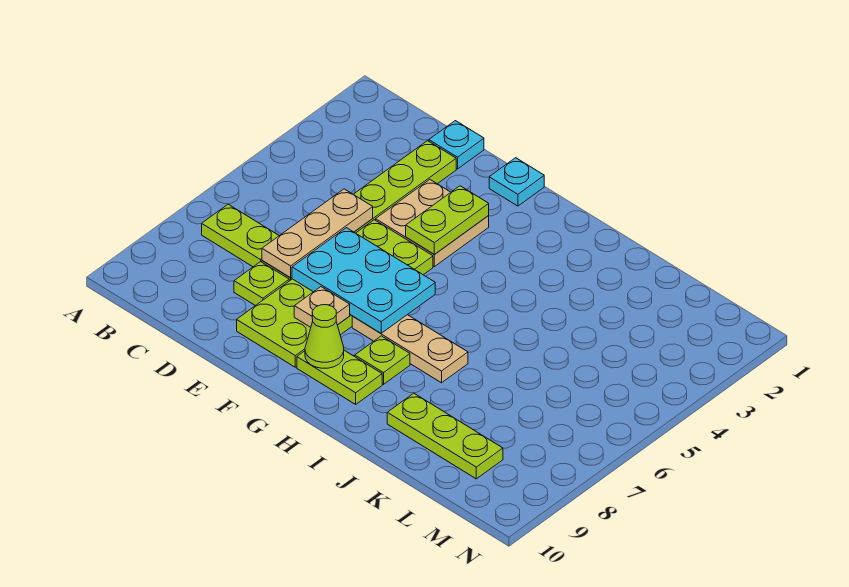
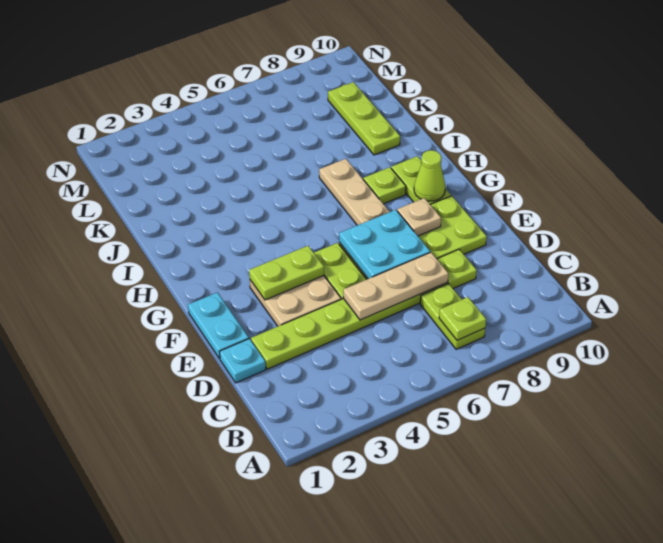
none -> lime plate B7 level 2
cyan plate E6:G7 level 2 -> cyan plate E6:F7 level 2
cyan plate F1 level 1 -> cyan plate E1:F1 level 1

